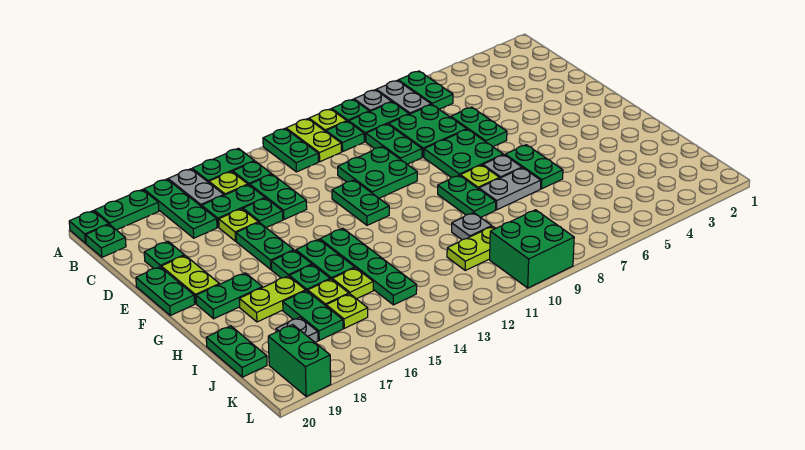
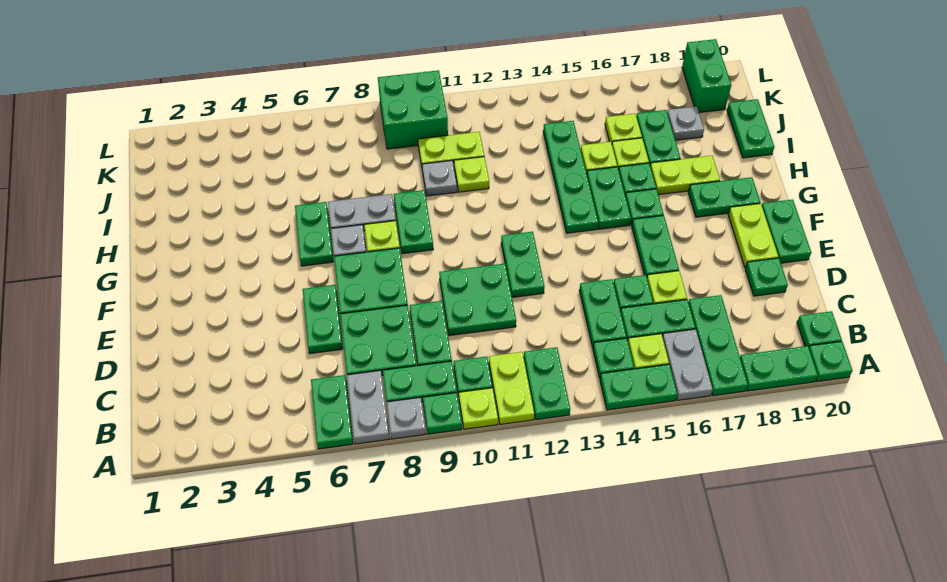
none -> lime plate I11 level 1

